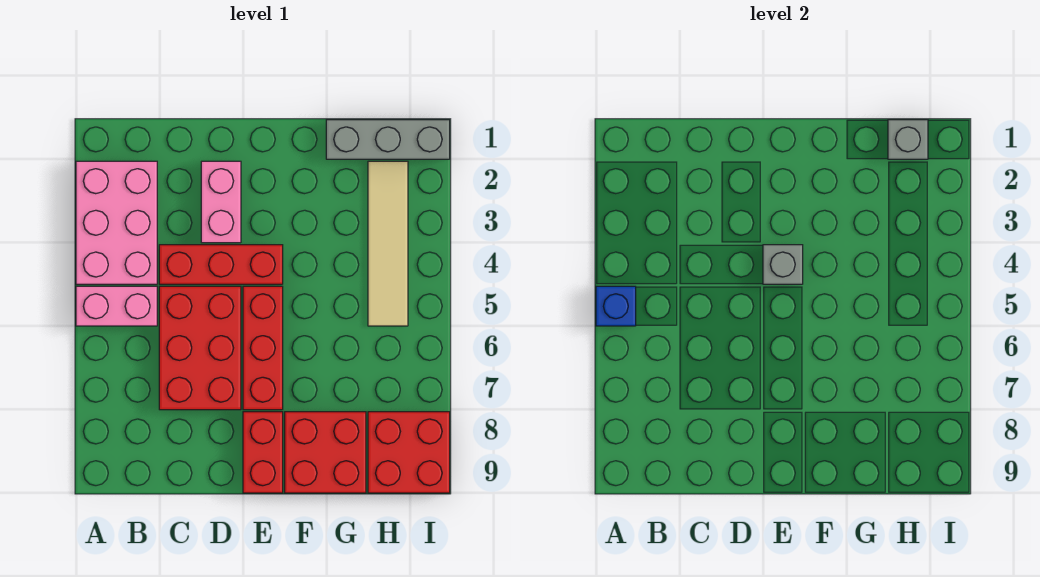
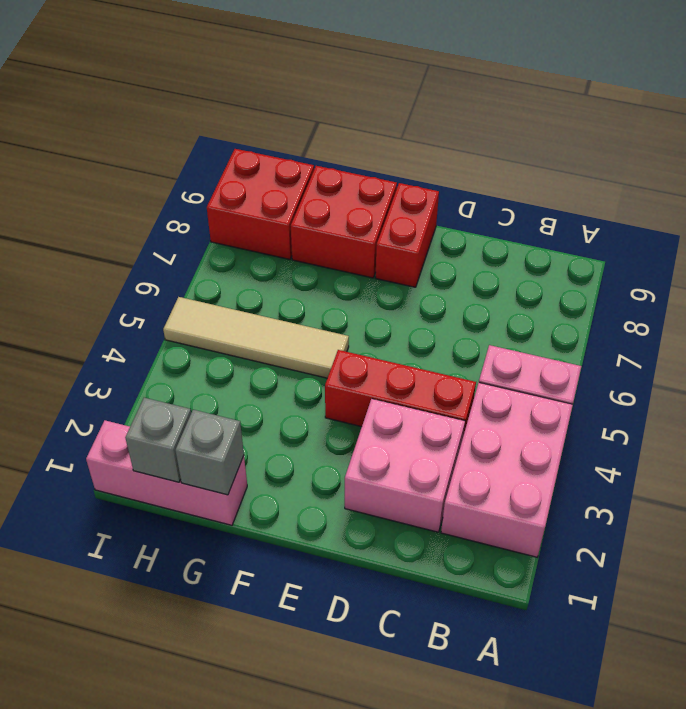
blue brick A5 level 2 -> none
red brick C5:D7 level 1 -> none
pink brick D2:D3 level 1 -> pink brick C2:D3 level 1
grey brick E4 level 2 -> grey brick G1 level 2
red brick E5:E7 level 1 -> none
grey brick G1:I1 level 1 -> pink brick G1:I1 level 1
tan tile H2:H5 level 1 -> tan tile F5:I5 level 1

